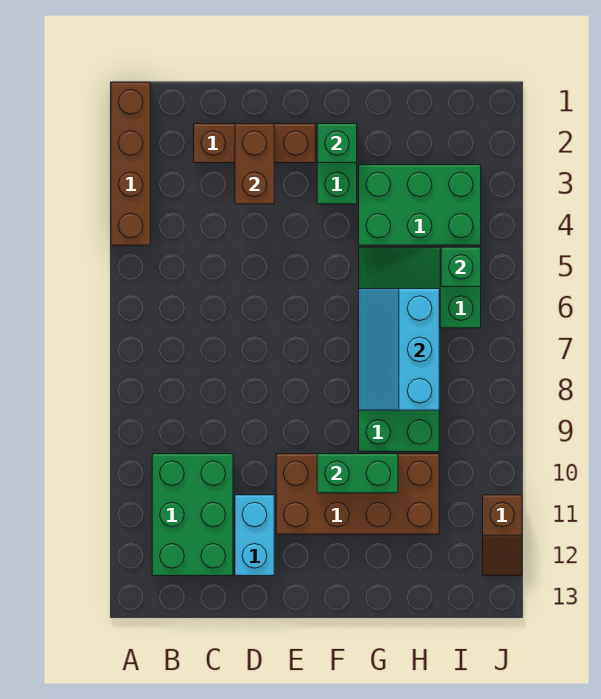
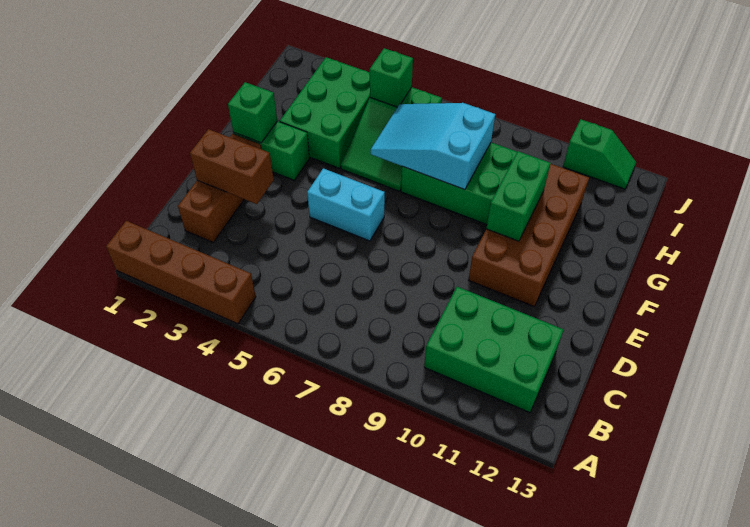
cyan brick D11:D12 level 1 -> cyan brick E5:E6 level 1
cyan slope G6:H8 level 2 top H -> cyan slope G6:H8 level 2 top 8
brown slope J11:J12 level 1 top 11 -> green slope J11:J12 level 1 top 11

